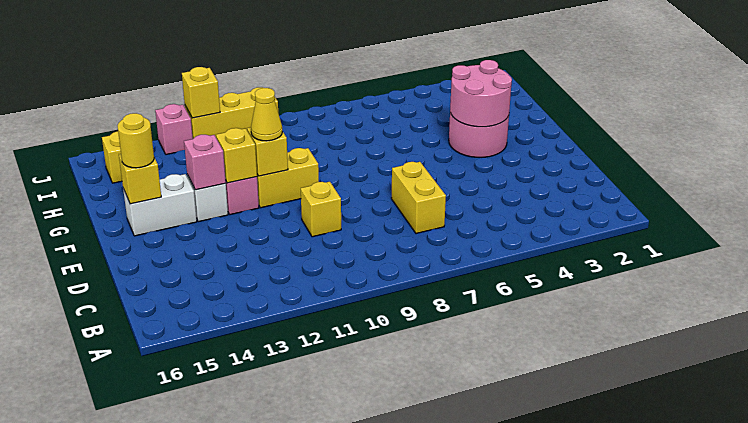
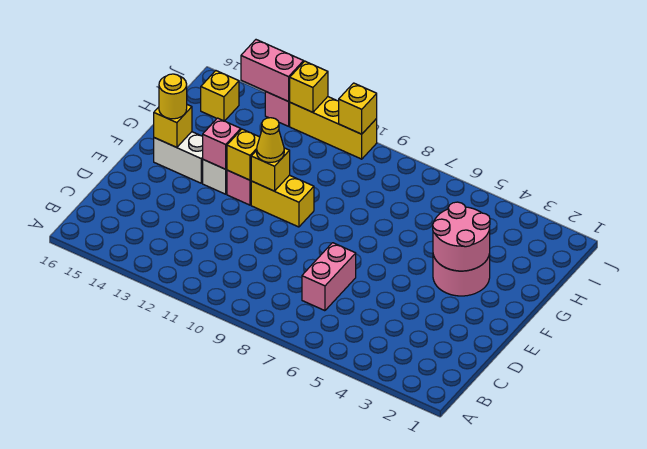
yellow brick C7:D7 level 1 -> pink brick C7:D7 level 1
yellow brick D10 level 1 -> yellow brick J10 level 2
none -> pink brick J13:J14 level 2

